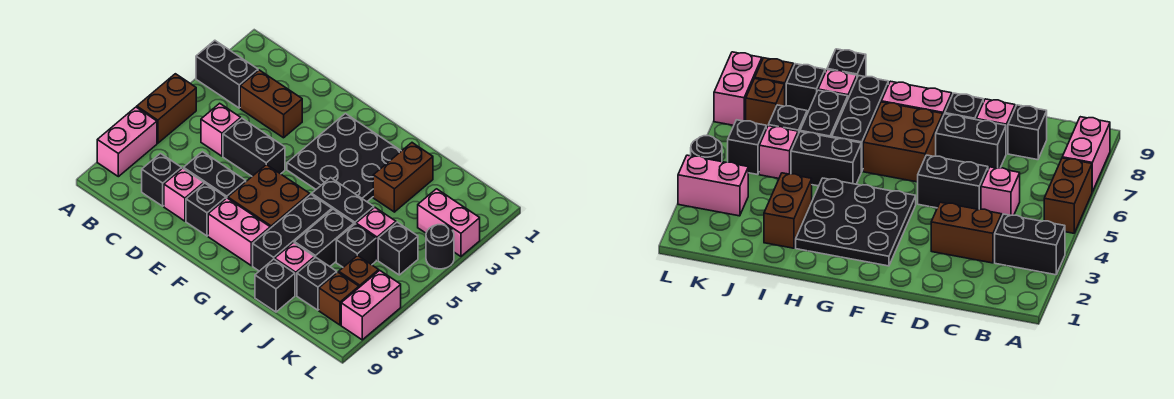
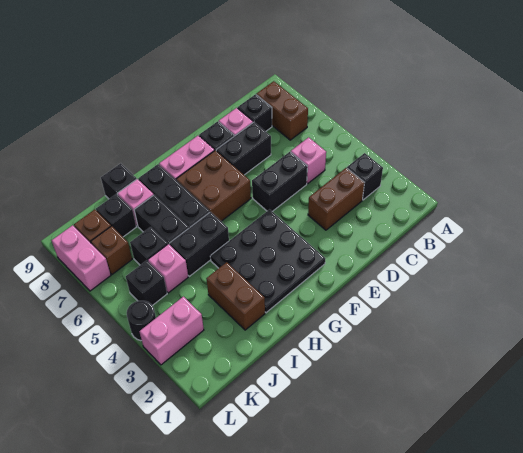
black brick A3:B3 level 1 -> black brick B3 level 1
brown brick A5:A6 level 1 -> brown brick B7:B8 level 1
pink brick A7:A8 level 1 -> none

